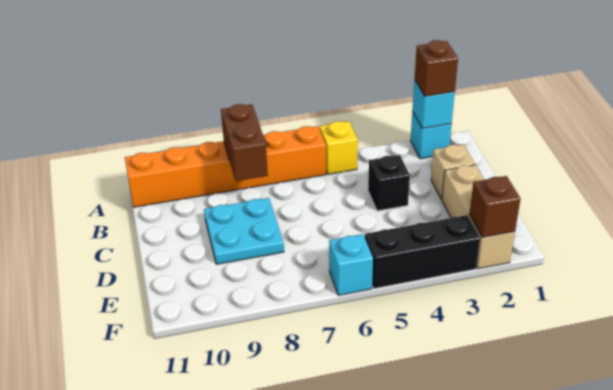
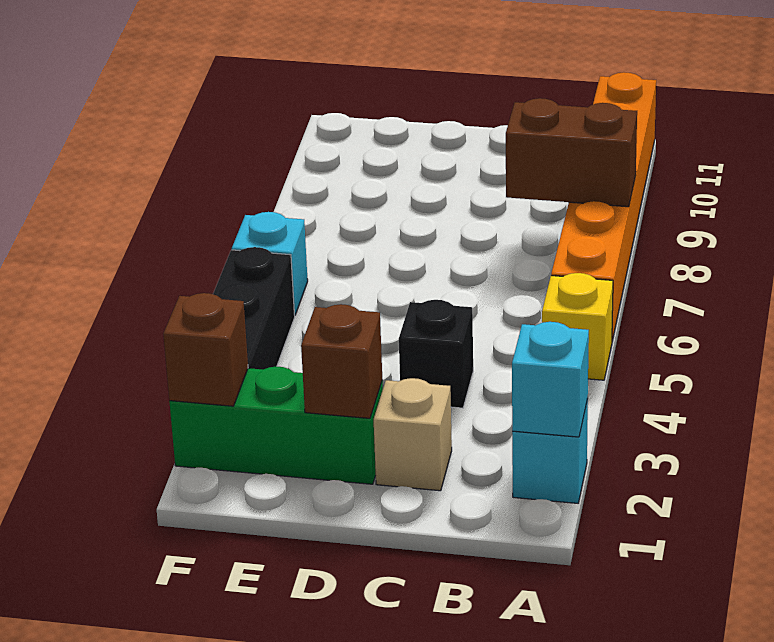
brown brick A2 level 3 -> brown brick D2 level 2
cyan plate C8:D9 level 1 -> none
tan brick D2:F2 level 1 -> green brick D2:F2 level 1

